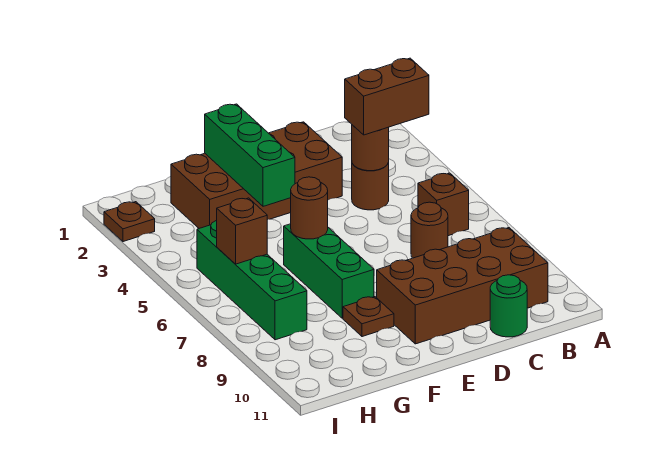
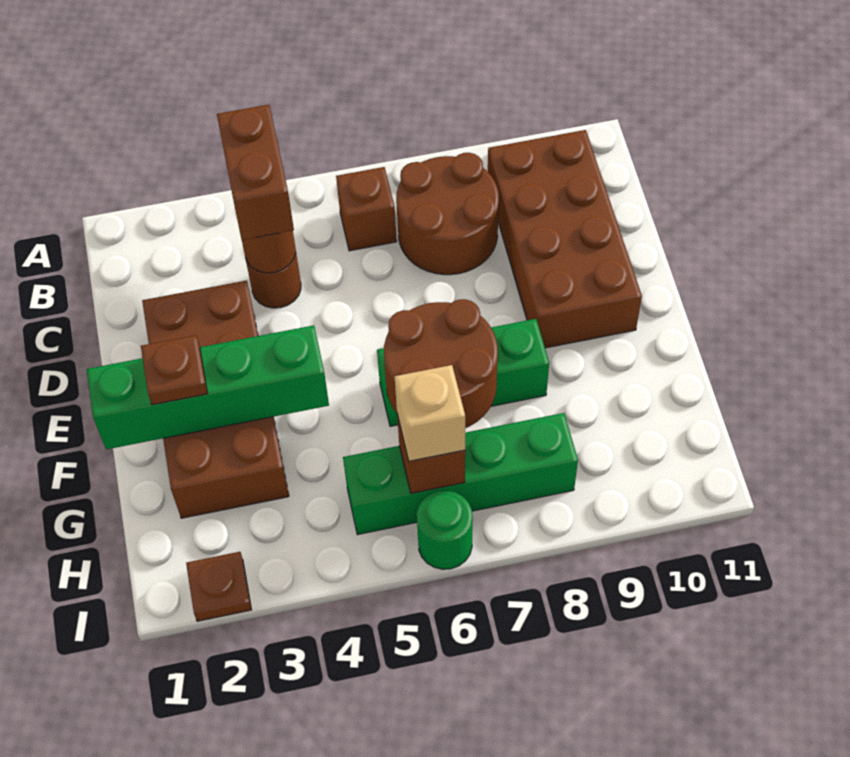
brown round brick C7 level 1 -> brown round brick B7:C8 level 1
green round brick C11 level 1 -> green round brick I6 level 1
green brick F2:F4 level 2 -> green brick F1:F4 level 2
brown round brick F6 level 2 -> brown round brick F6:G7 level 2
brown plate F9 level 1 -> brown plate F2 level 3
none -> tan brick H6 level 3

